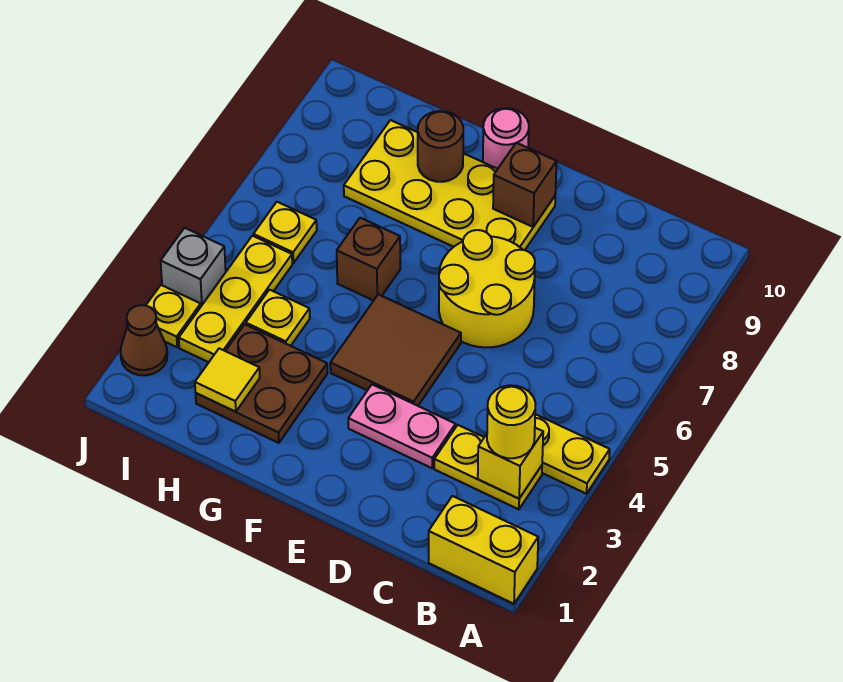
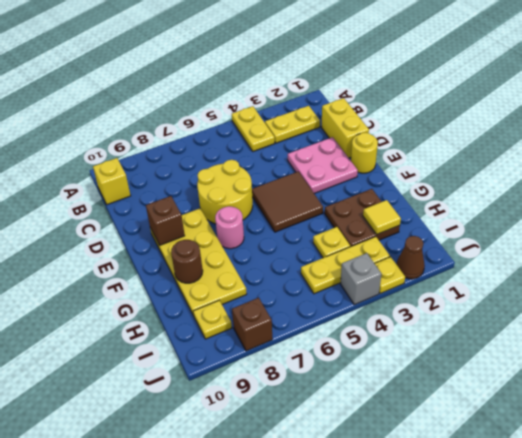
yellow brick A1:B1 level 1 -> yellow brick C1:D1 level 1
yellow plate B3:C3 level 1 -> yellow plate B2:B3 level 1
yellow brick B3 level 2 -> yellow brick B10 level 1
yellow round brick B3 level 3 -> yellow round brick E1 level 1
pink plate D3:E3 level 1 -> pink plate D2:E3 level 1
pink round brick F10 level 1 -> pink round brick F7 level 1
brown brick G6 level 1 -> brown brick J8 level 1
yellow plate I6 level 1 -> yellow plate I9 level 1

